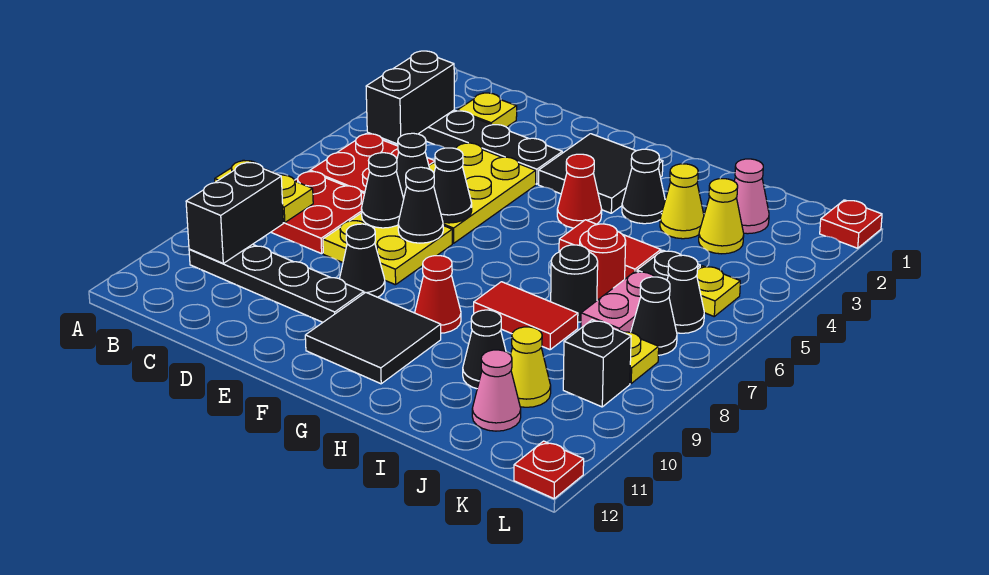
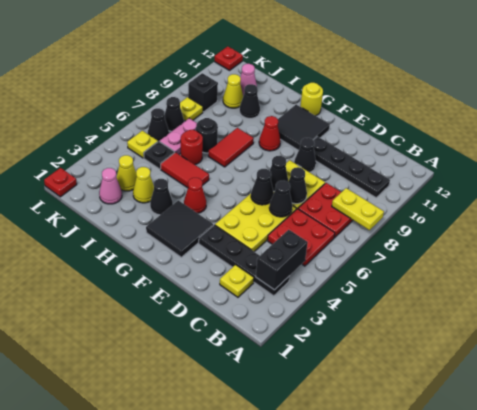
black brick B9:B10 level 2 -> none
none -> yellow round brick G12 level 1
red tile H8:I8 level 1 -> red tile H7:H8 level 1

